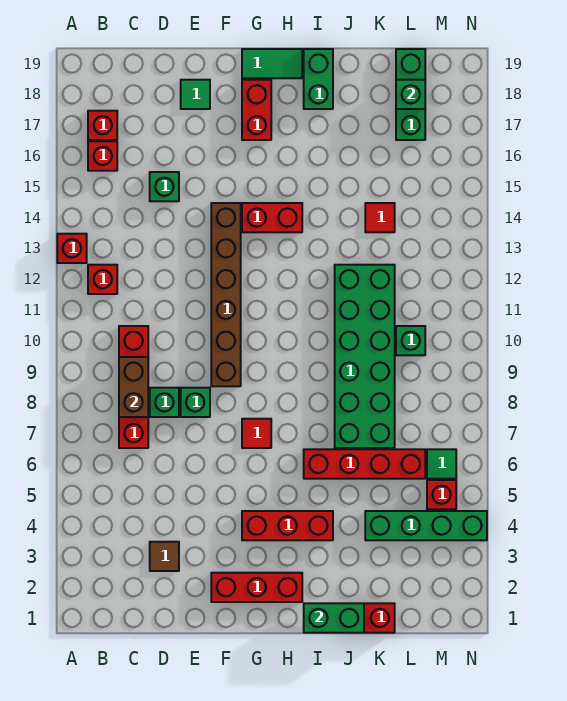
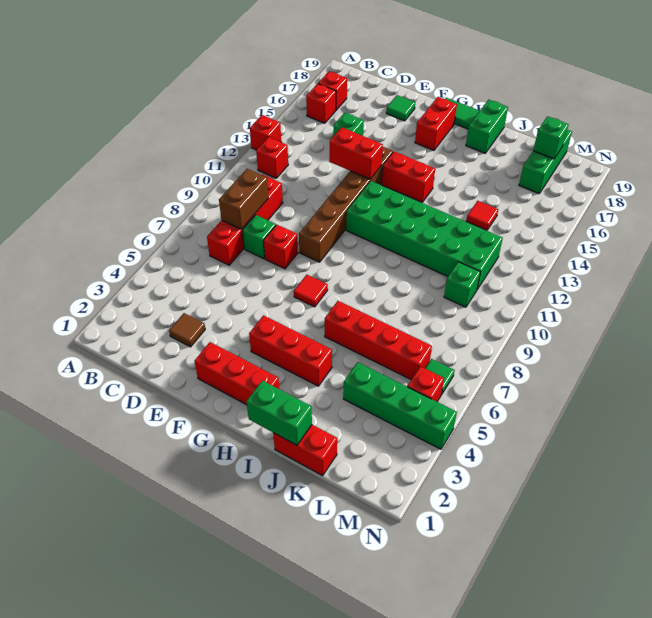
green brick E8 level 1 -> red brick E8 level 1
none -> red brick E13:F13 level 2
green brick J7:K12 level 1 -> green brick G11:L12 level 1

